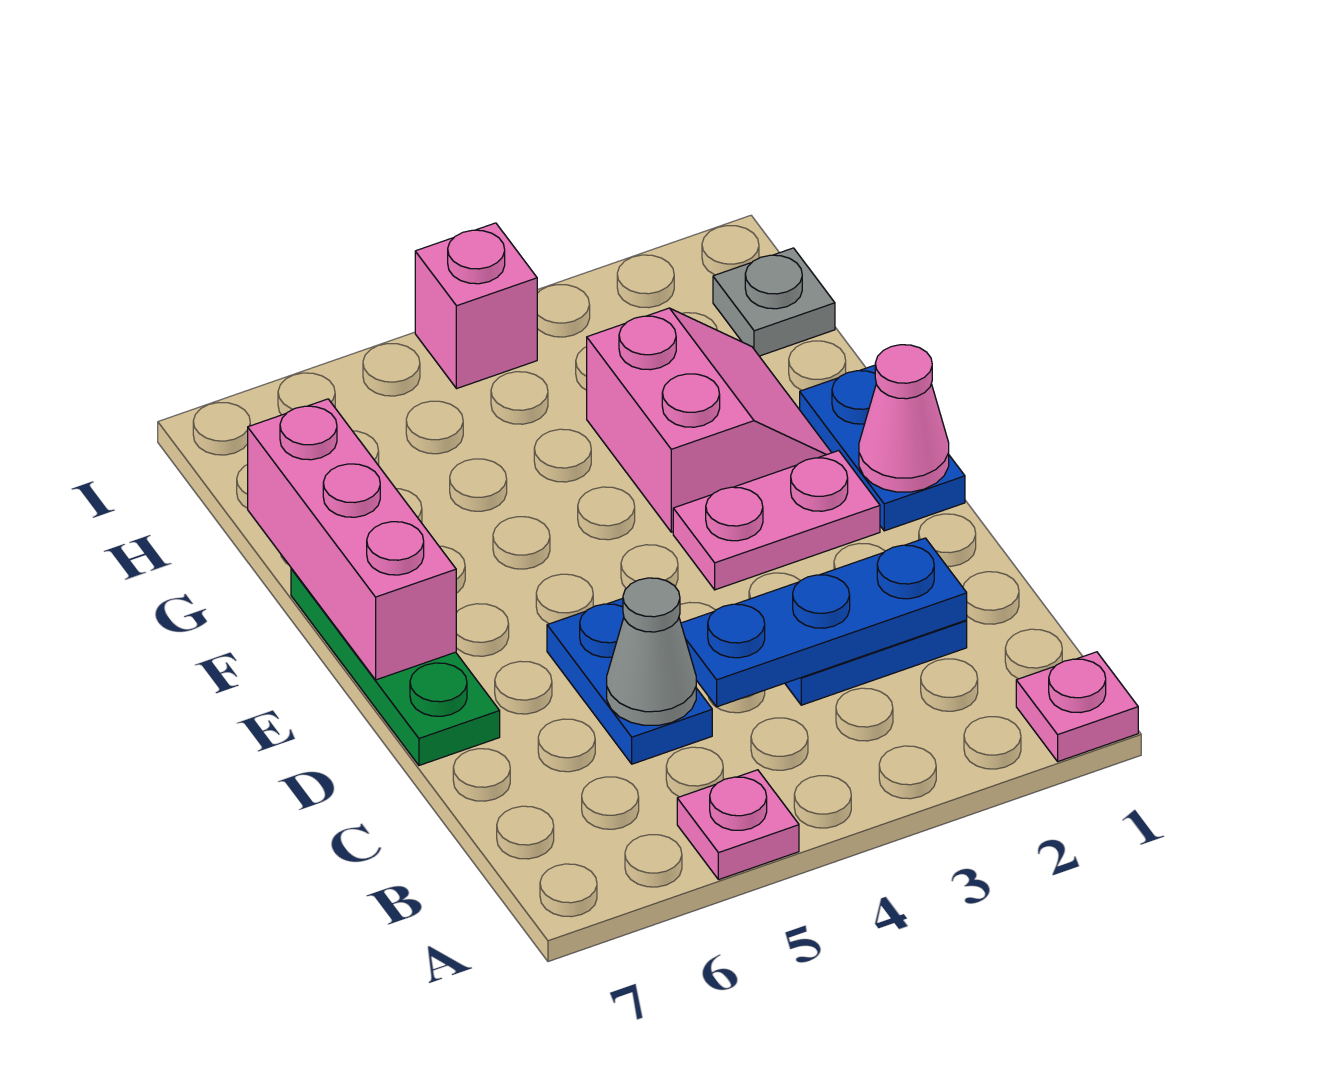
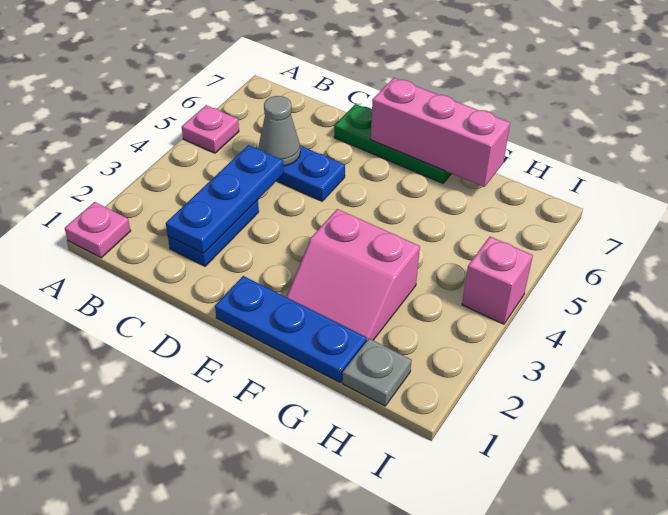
blue plate E1:F1 level 1 -> blue plate E1:G1 level 1
pink cone E1 level 2 -> none
pink plate E2:E3 level 1 -> none

